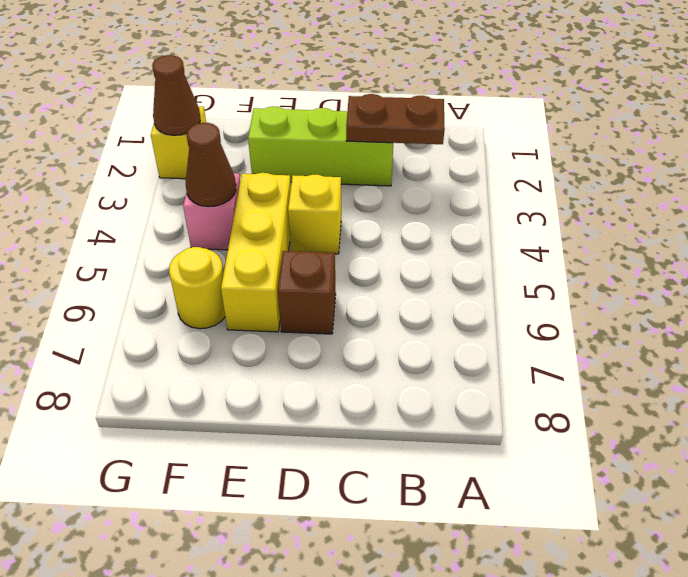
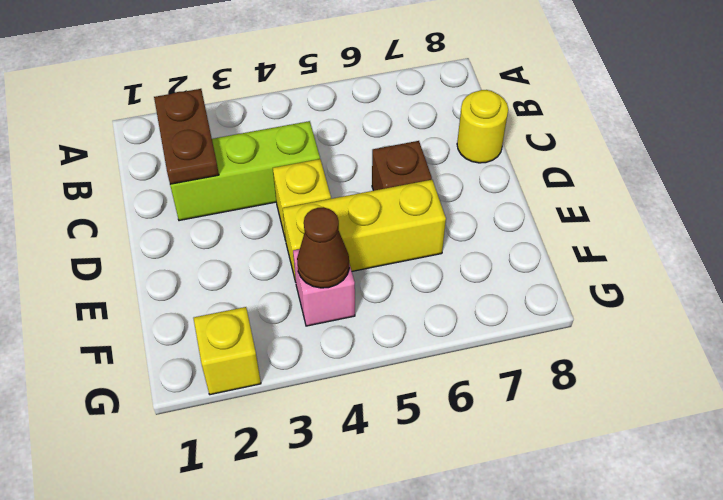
lime brick C2:E2 level 1 -> lime brick C2:C4 level 1
yellow round brick F6 level 1 -> yellow round brick C8 level 1
brown cone G2 level 2 -> none

